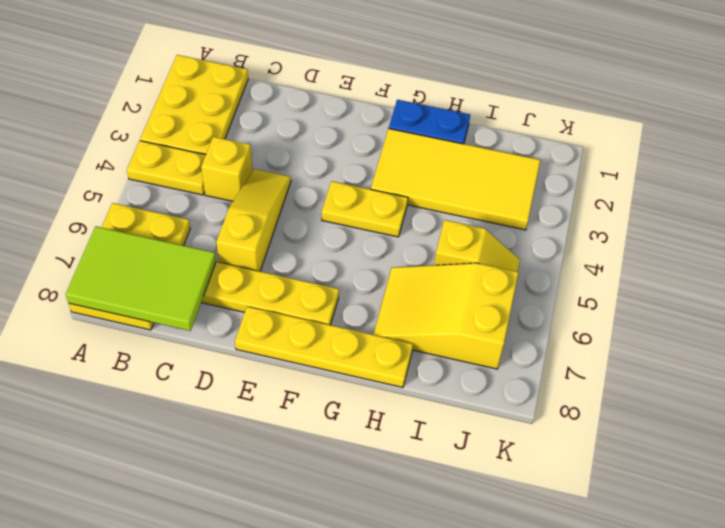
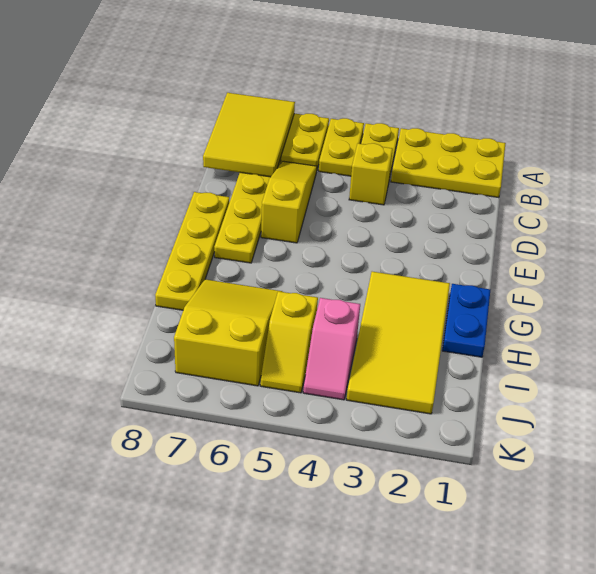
lime tile A7:C8 level 2 -> yellow tile A7:C8 level 2
yellow slope D4:D6 level 1 top 6 -> yellow slope C6:E6 level 1 top E
yellow plate F4:G4 level 1 -> yellow plate A5:B5 level 1
none -> pink slope I4:J4 level 1 top I

